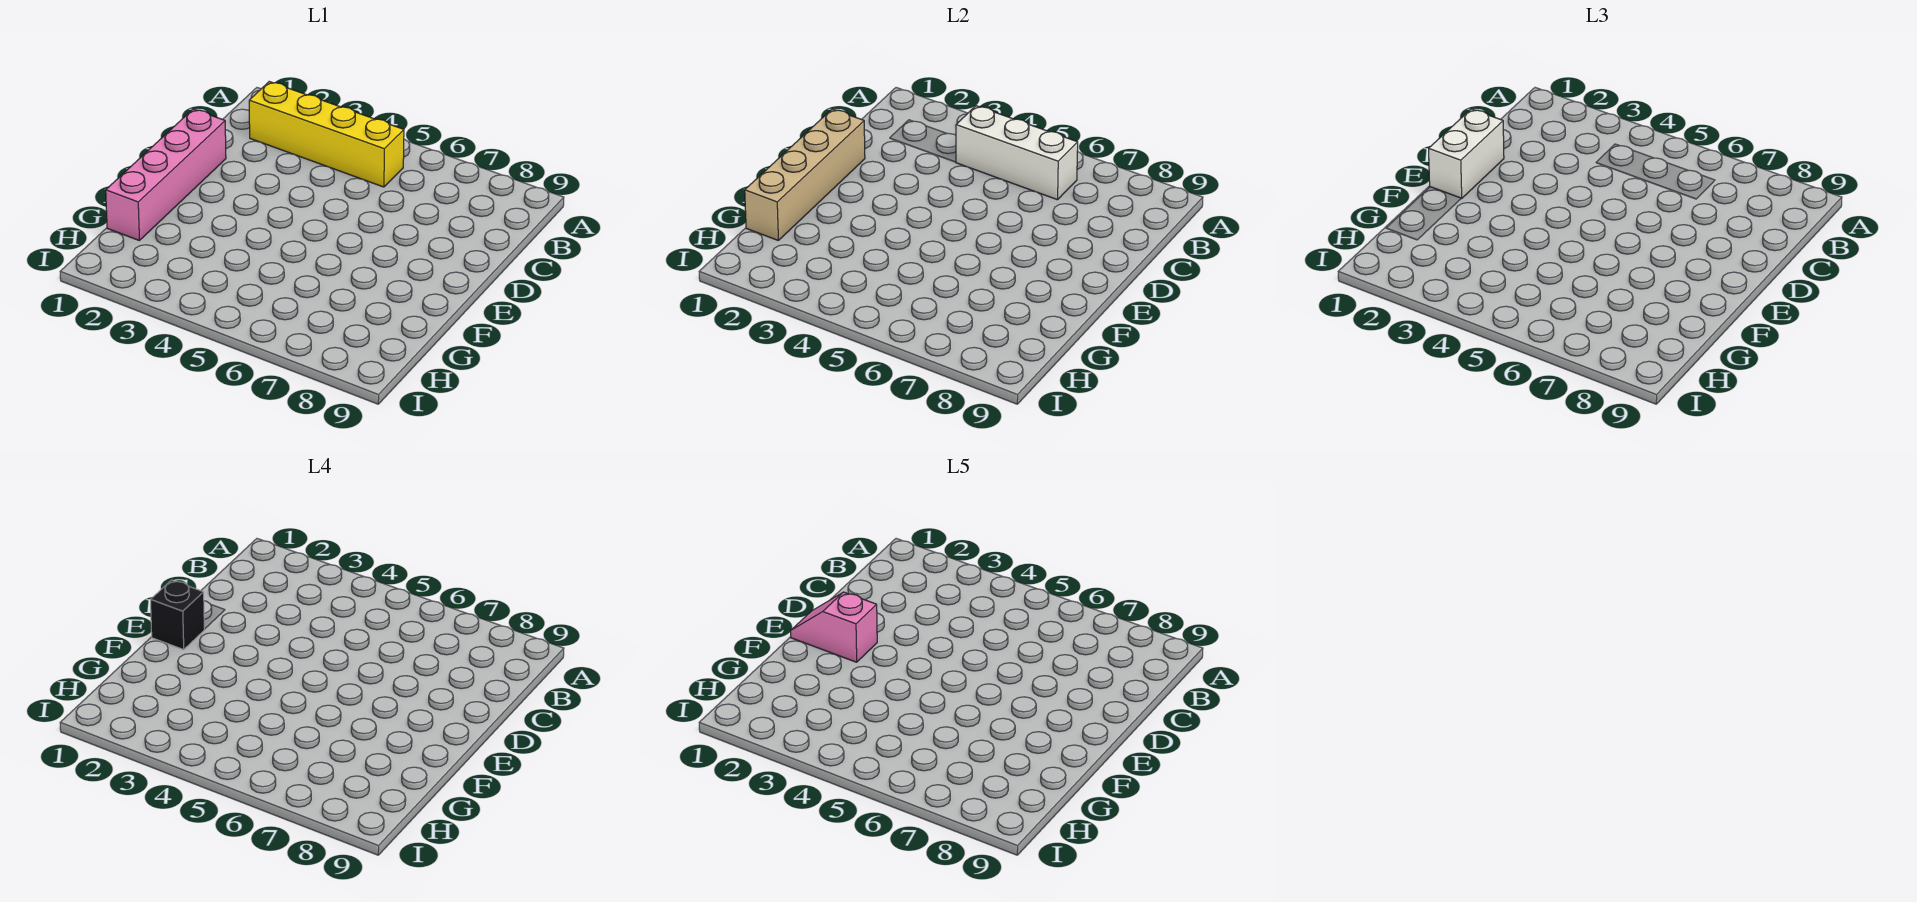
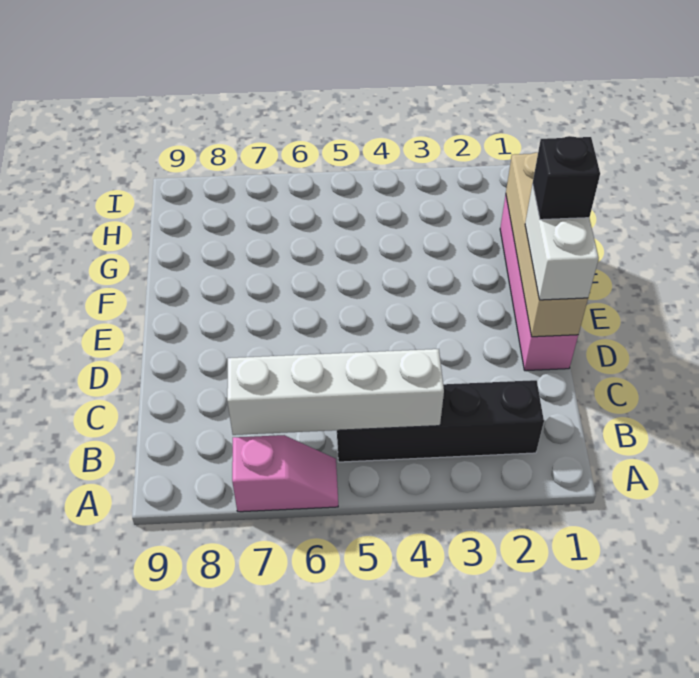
yellow brick B2:B5 level 1 -> black brick B2:B5 level 1
white brick B4:B6 level 2 -> white brick B4:B7 level 2
pink slope E1:E2 level 5 top 2 -> pink slope A6:A7 level 1 top 7

